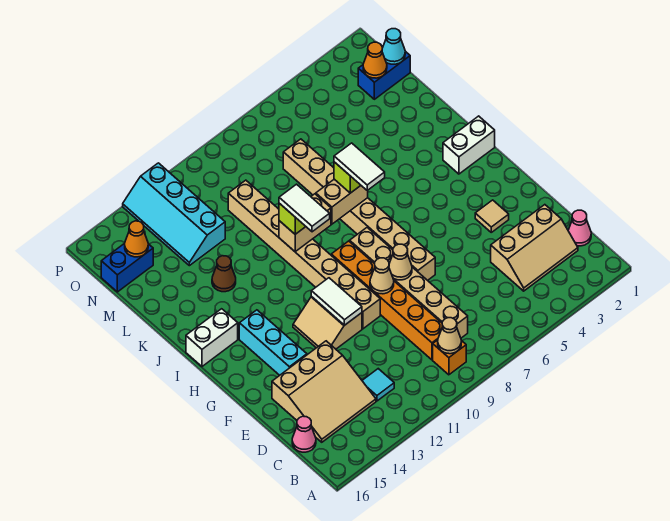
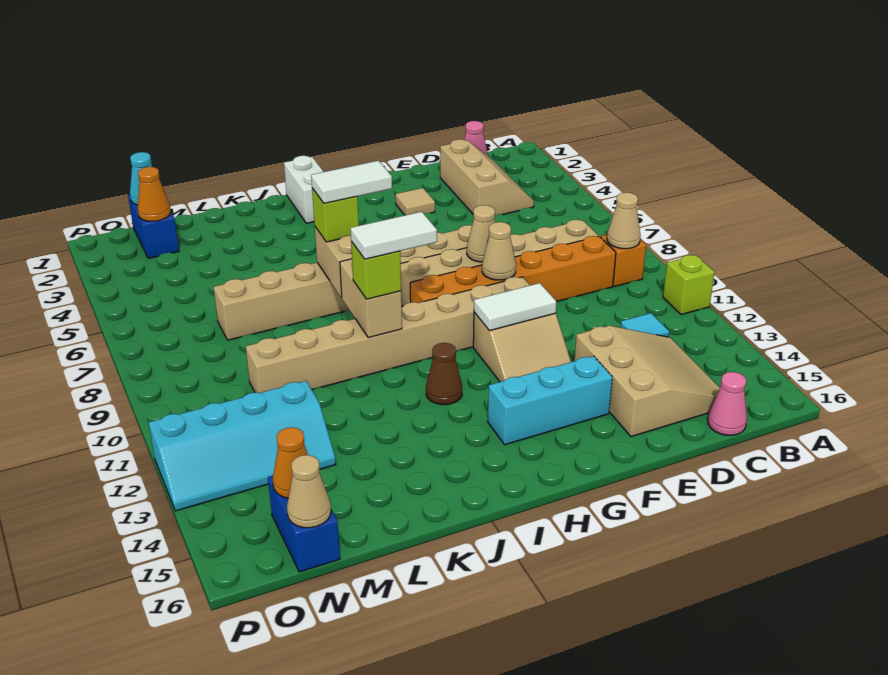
none -> lime brick A11 level 1
white brick I15:I16 level 1 -> none
brown cone K13 level 1 -> brown cone I12 level 1
none -> tan cone N16 level 2

